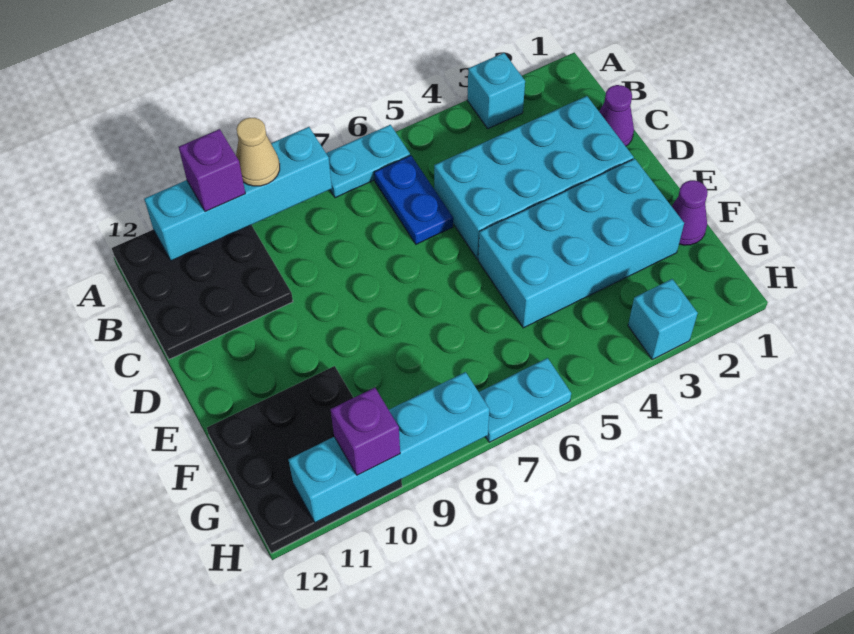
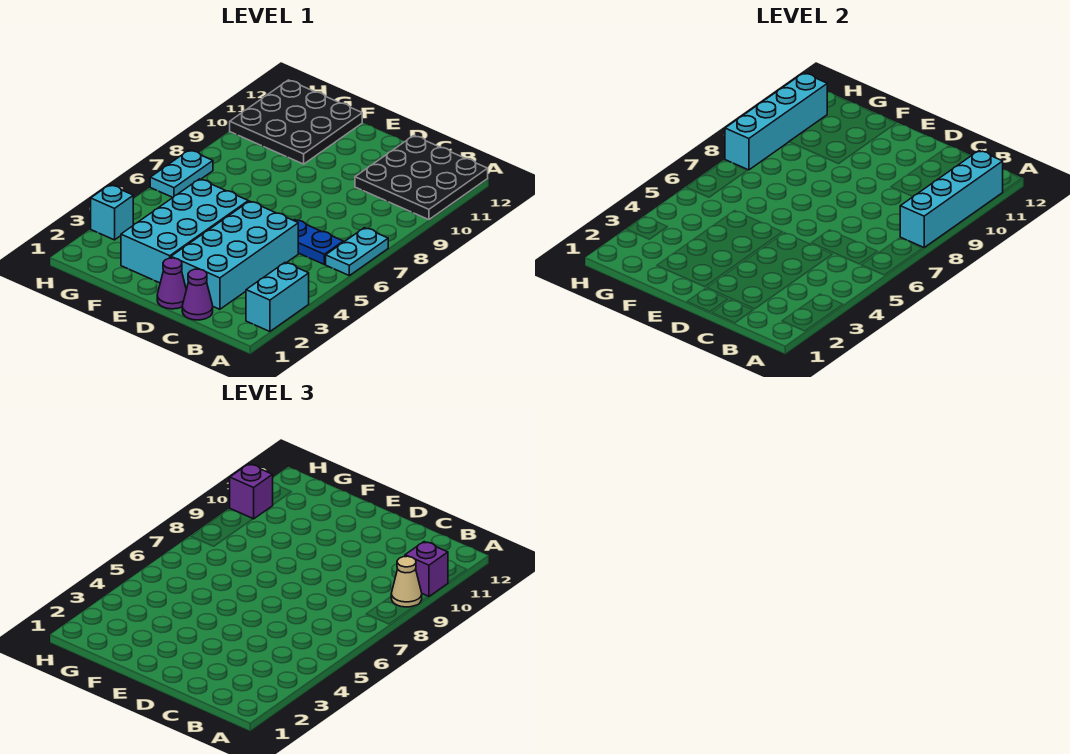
cyan brick A3 level 1 -> cyan brick A2:A3 level 1
purple cone F1 level 1 -> purple cone D1 level 1

